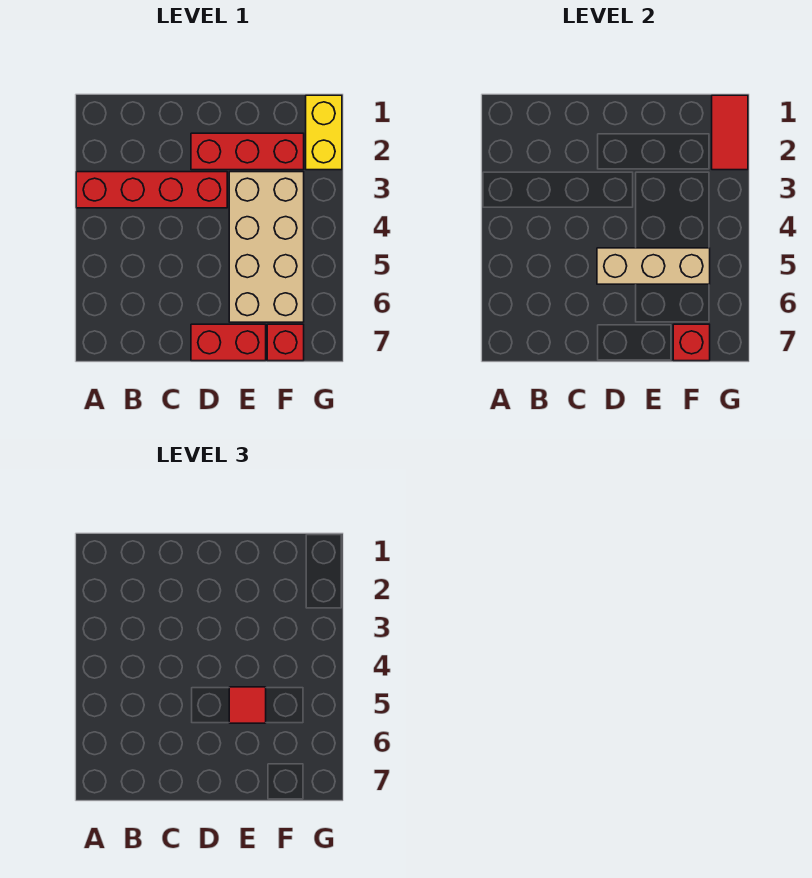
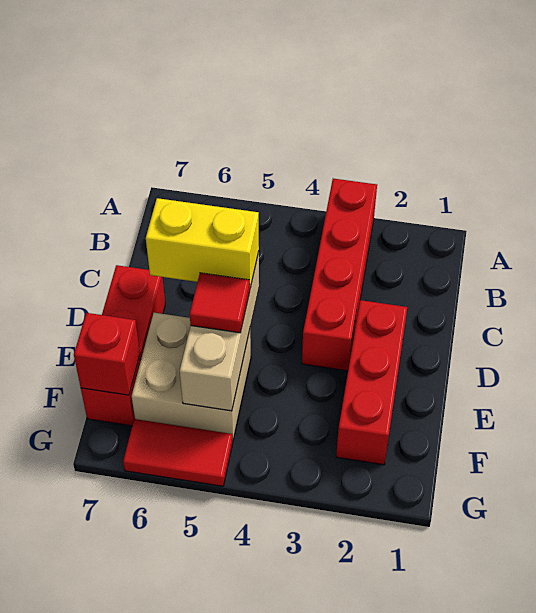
tan brick E3:F6 level 1 -> tan brick E5:F6 level 1
yellow brick G1:G2 level 1 -> yellow brick D5:D6 level 3
red tile G1:G2 level 2 -> red tile G5:G6 level 1

